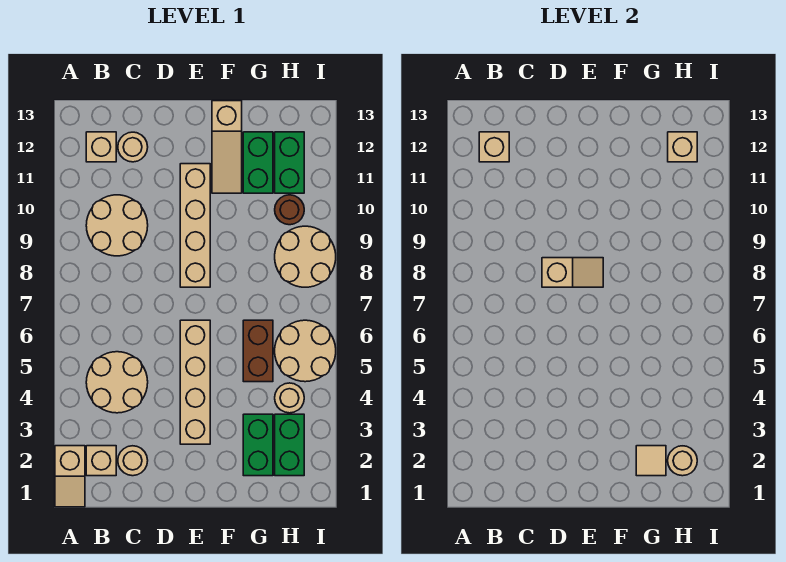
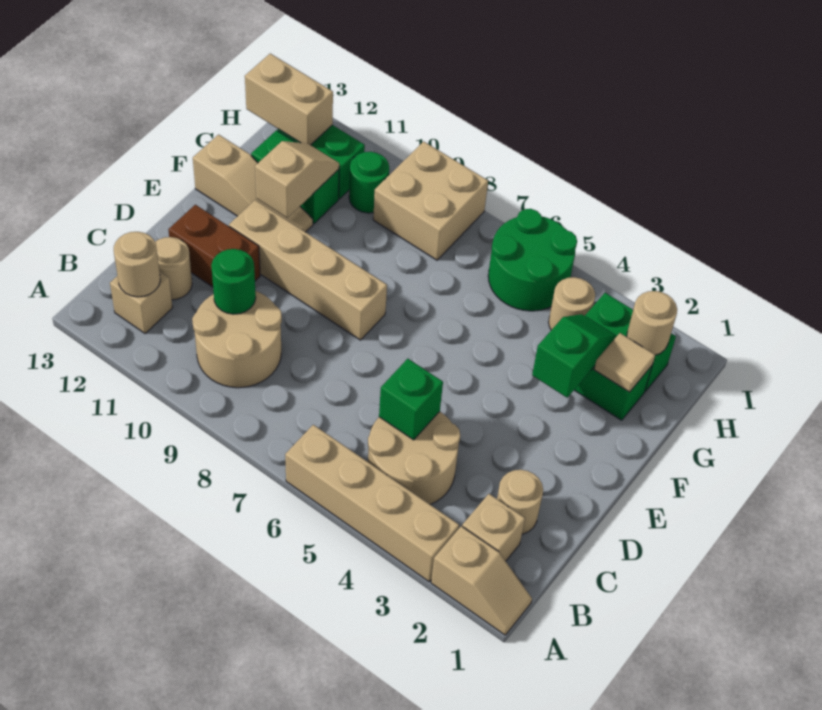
tan brick B12 level 2 -> tan round brick B12 level 2
none -> green brick C5 level 2
none -> green round brick C10 level 2
tan slope D8:E8 level 2 top D -> tan slope F11:G11 level 2 top F
tan brick E3:E6 level 1 -> tan brick A3:A6 level 1
none -> green slope F3:G3 level 2 top F
brown brick G5:G6 level 1 -> brown brick D11:D12 level 1
tan round brick H5:I6 level 1 -> green round brick H5:I6 level 1
tan round brick H8:I9 level 1 -> tan brick H8:I9 level 1
brown round brick H10 level 1 -> green round brick H10 level 1
tan brick H12 level 2 -> tan brick H12:H13 level 2

